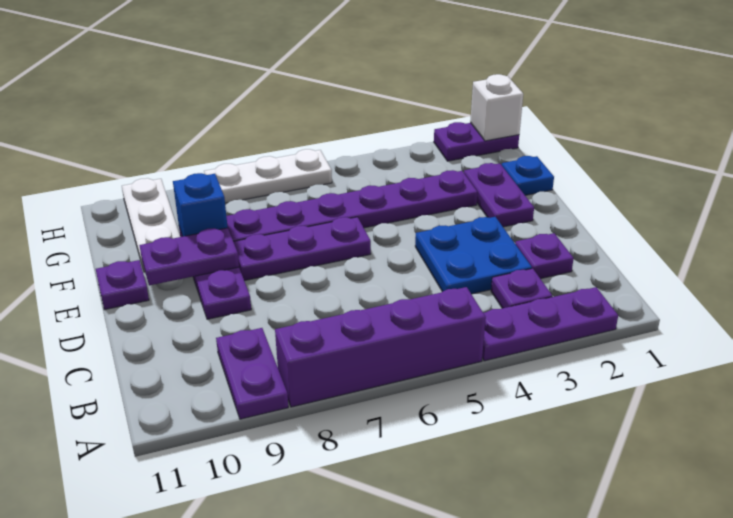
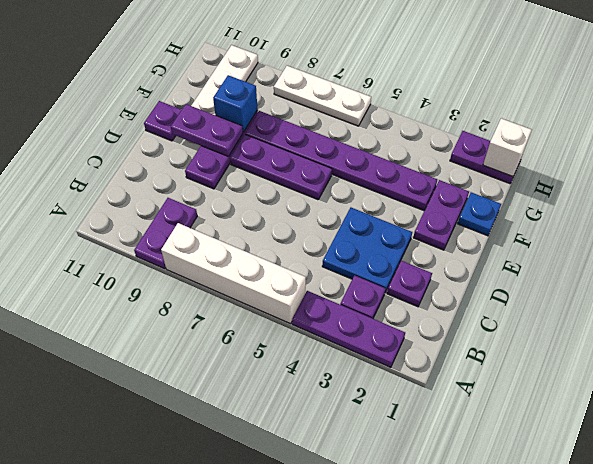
purple brick A5:A8 level 1 -> white brick A5:A8 level 1

